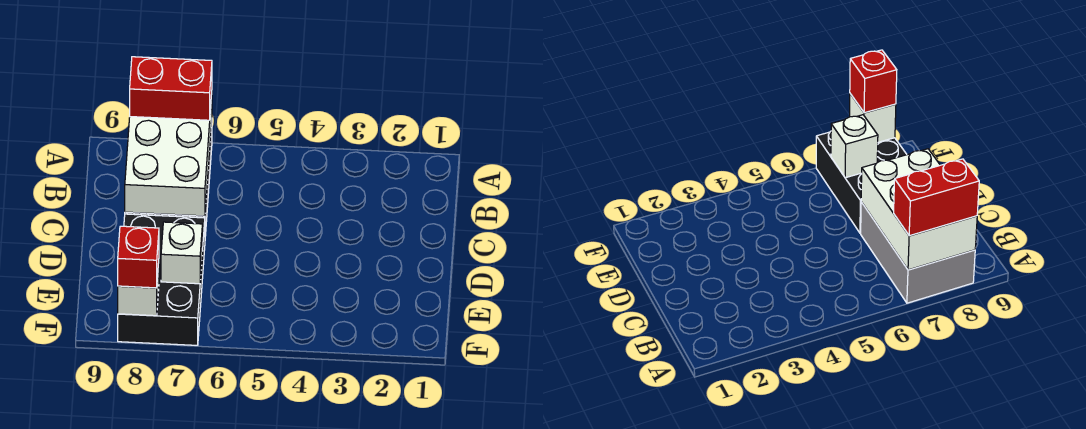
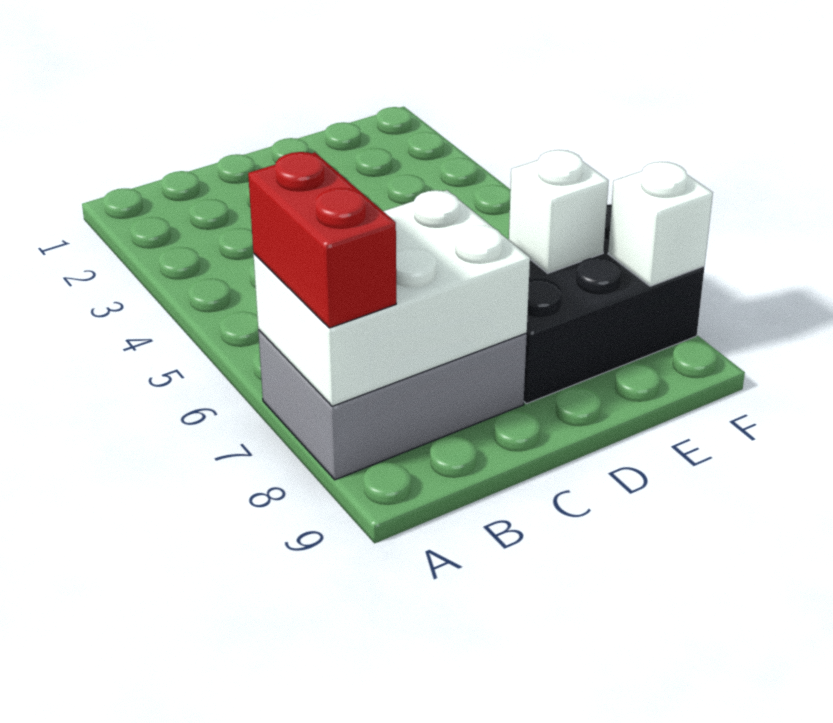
red brick F8 level 3 -> none

